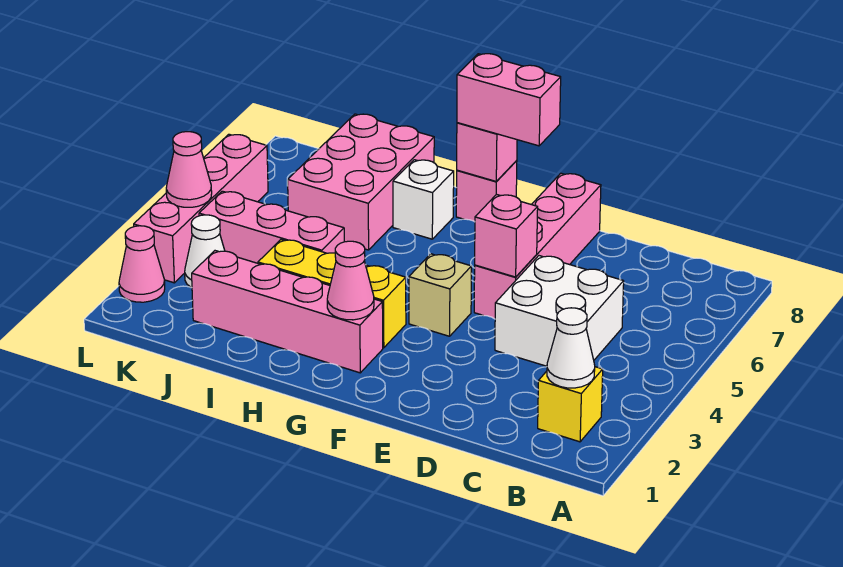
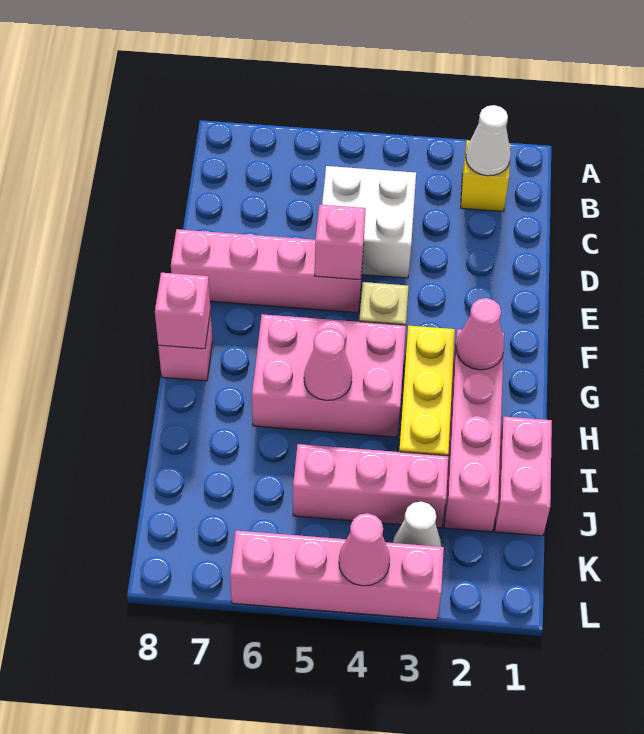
pink brick F8:G8 level 3 -> pink brick I1:J1 level 1
white brick H7 level 1 -> none
pink brick I4:K4 level 1 -> pink brick J3:J5 level 1
pink brick I6:J8 level 1 -> pink brick G4:H6 level 1
pink cone L2 level 1 -> pink cone H5 level 2

